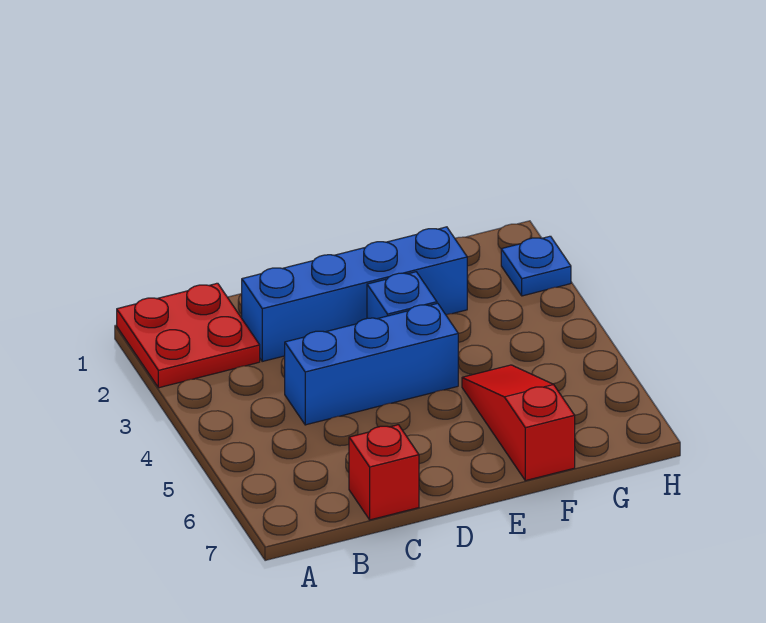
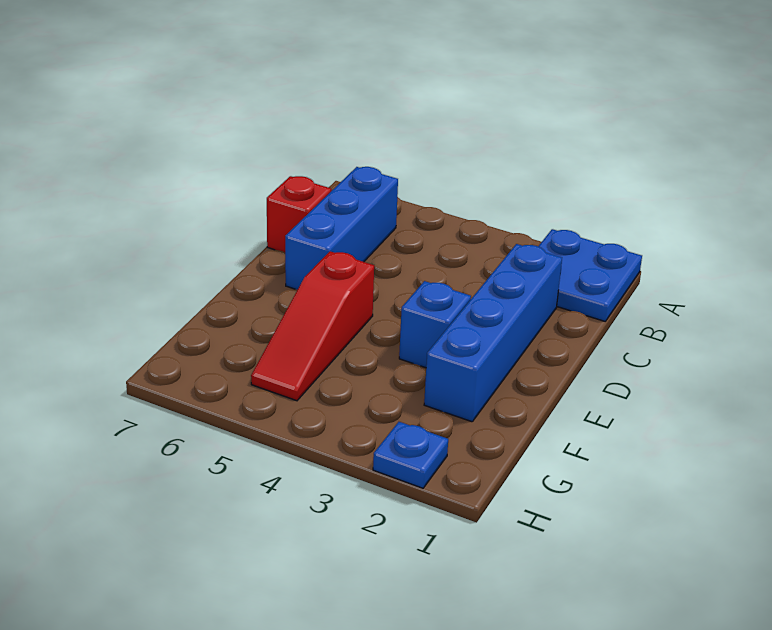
red plate A1:B2 level 1 -> blue plate A1:B2 level 1
blue brick C4:E4 level 1 -> blue brick B6:D6 level 1
red slope F5:F7 level 1 top 7 -> red slope E5:G5 level 1 top E

